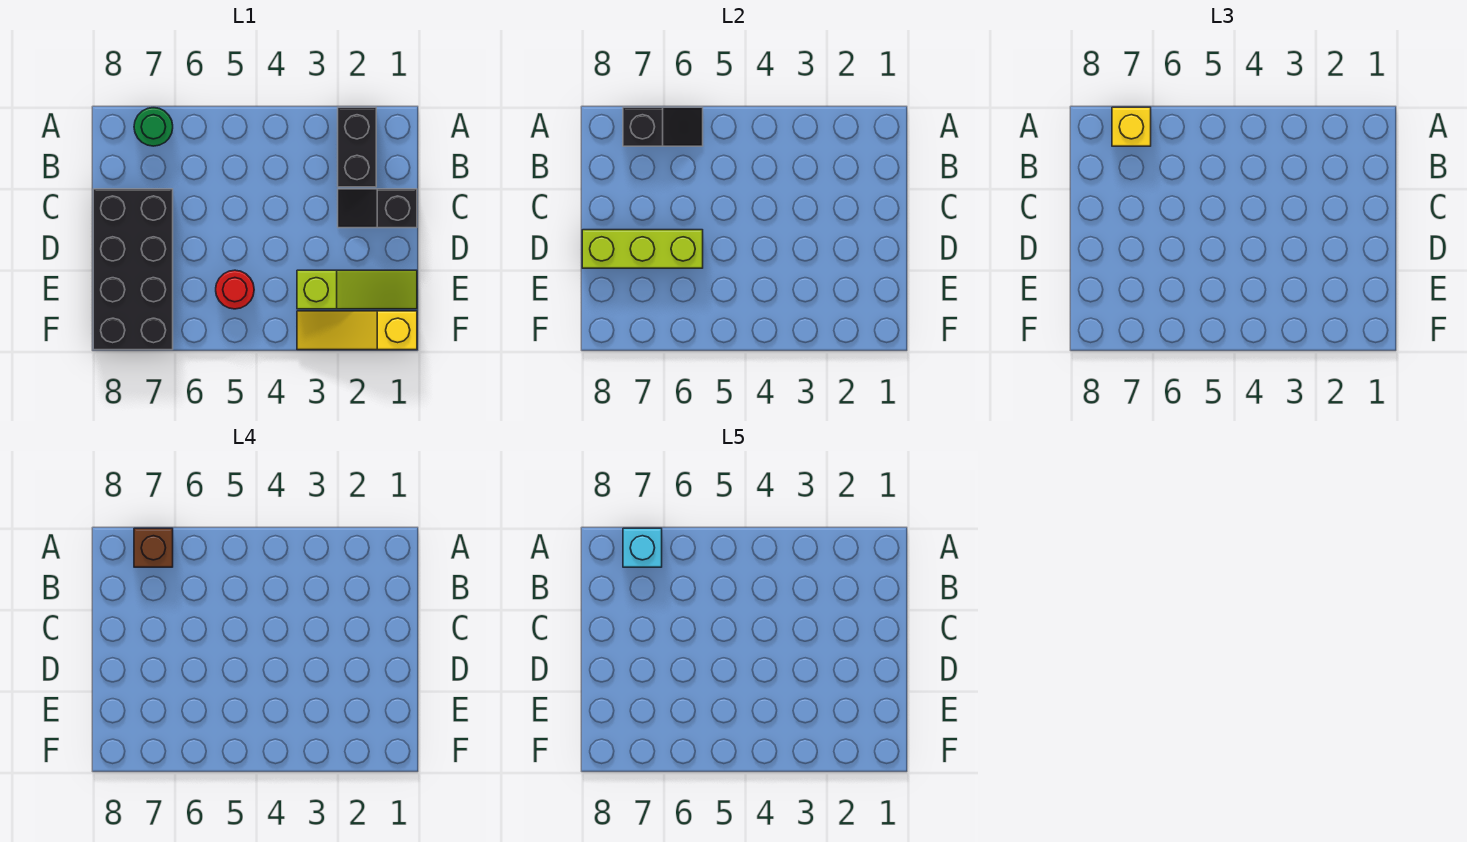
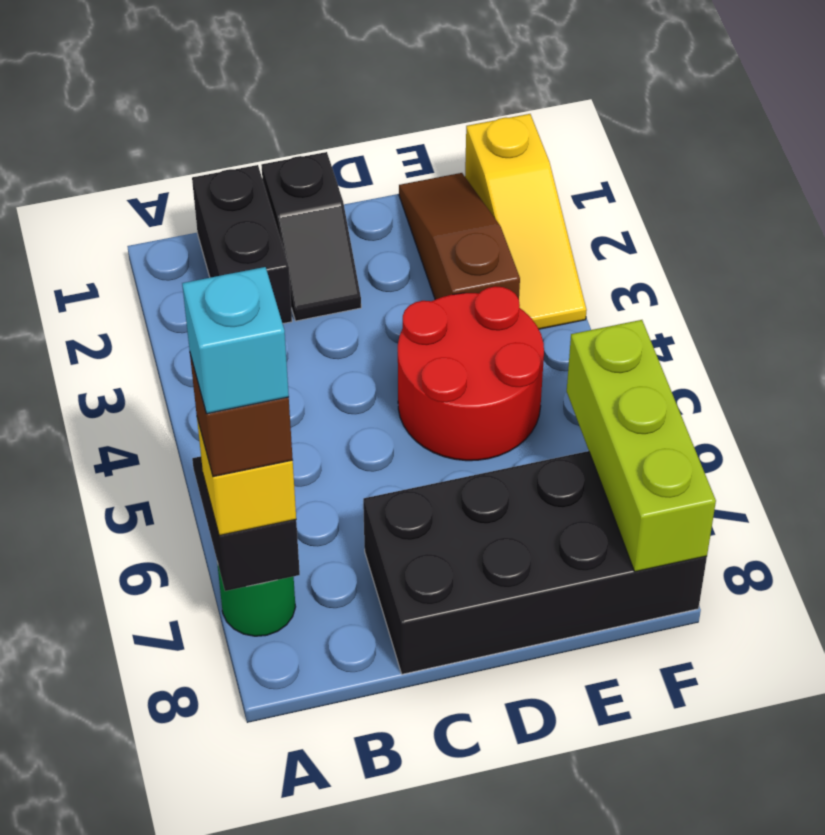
black brick A2:B2 level 1 -> black brick B1:B2 level 1
lime brick D6:D8 level 2 -> lime brick F6:F8 level 2
lime slope E1:E3 level 1 top 3 -> brown slope E1:E3 level 1 top 3
red round brick E5 level 1 -> red round brick D4:E5 level 1

